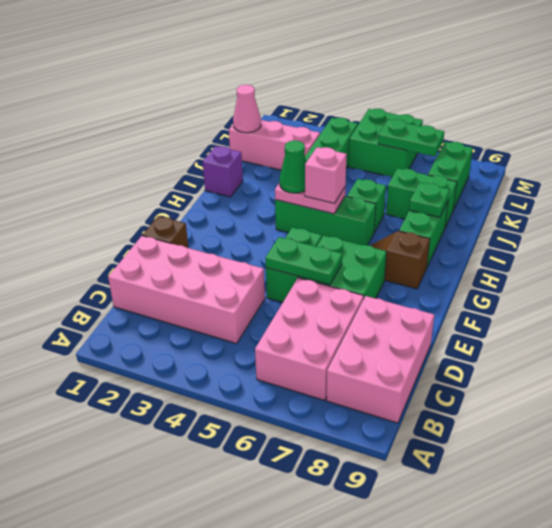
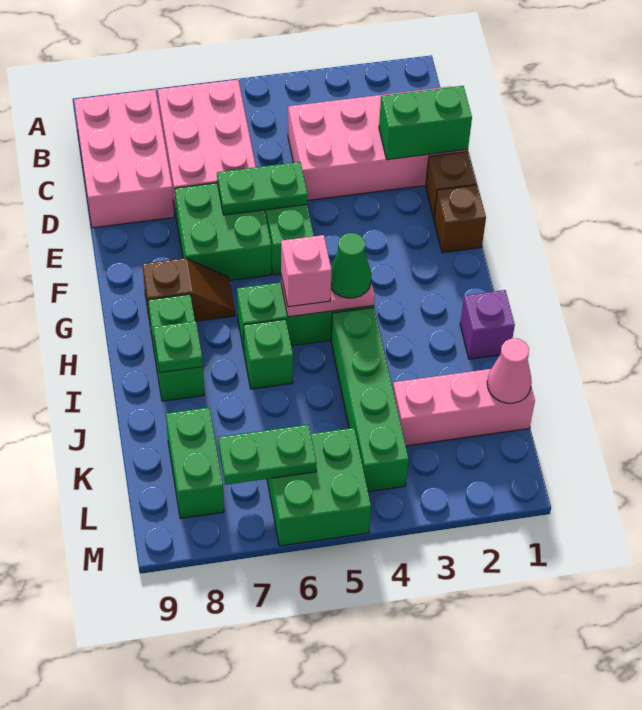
none -> brown brick F1 level 1
green brick J7:J8 level 1 -> green brick D1:D2 level 2

